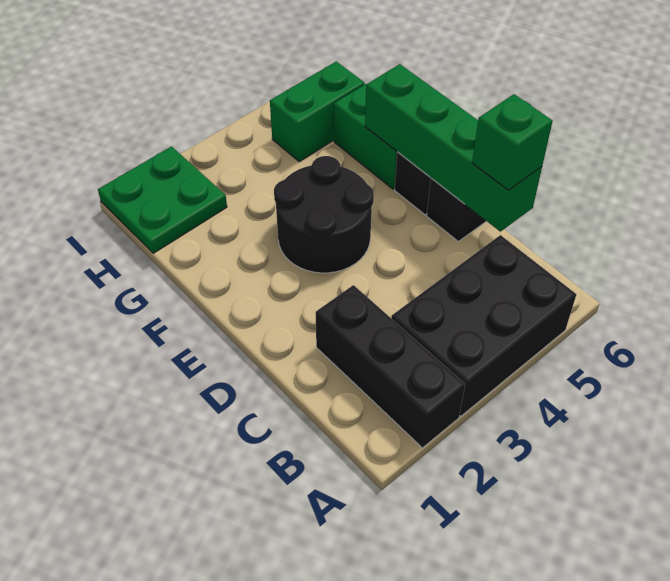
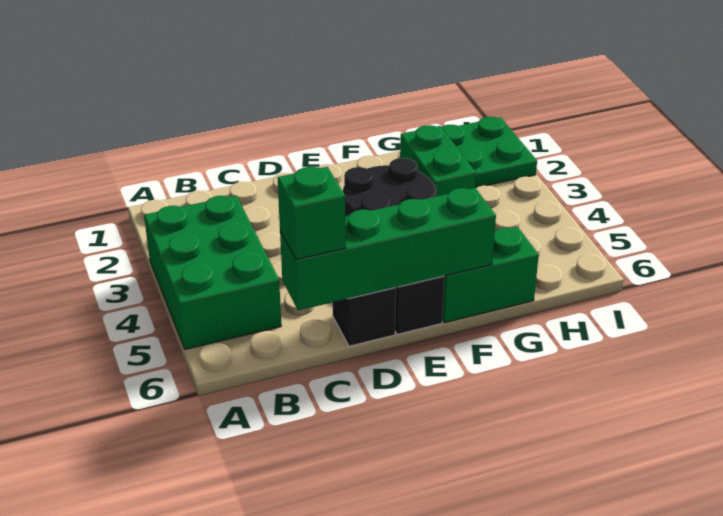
black brick A2:C2 level 1 -> none
black brick A3:B5 level 1 -> green brick A3:B5 level 1
green brick H5:H6 level 1 -> green brick G2:G3 level 1

